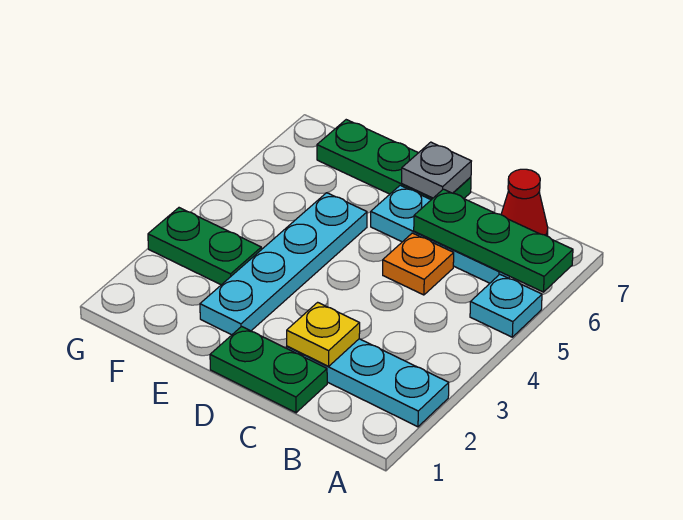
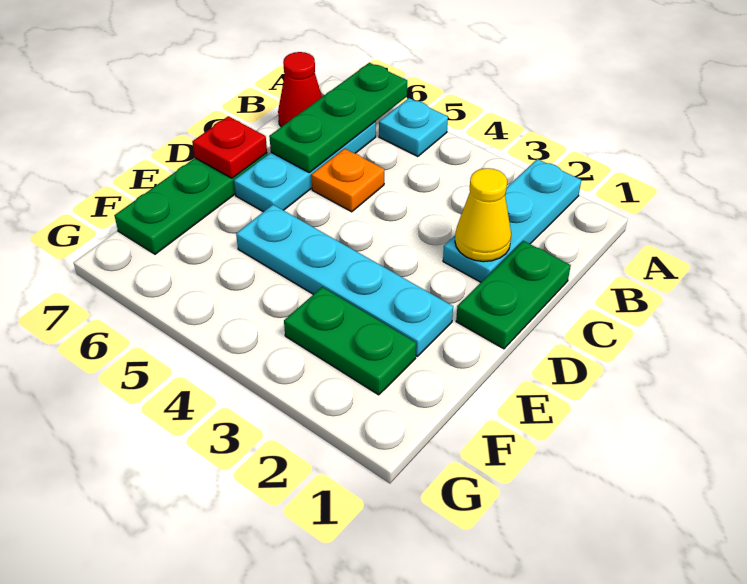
yellow plate C2 level 2 -> yellow cone C2 level 2
grey plate D7 level 2 -> red plate D7 level 2
green plate F3:G3 level 1 -> green plate F2:F3 level 1

